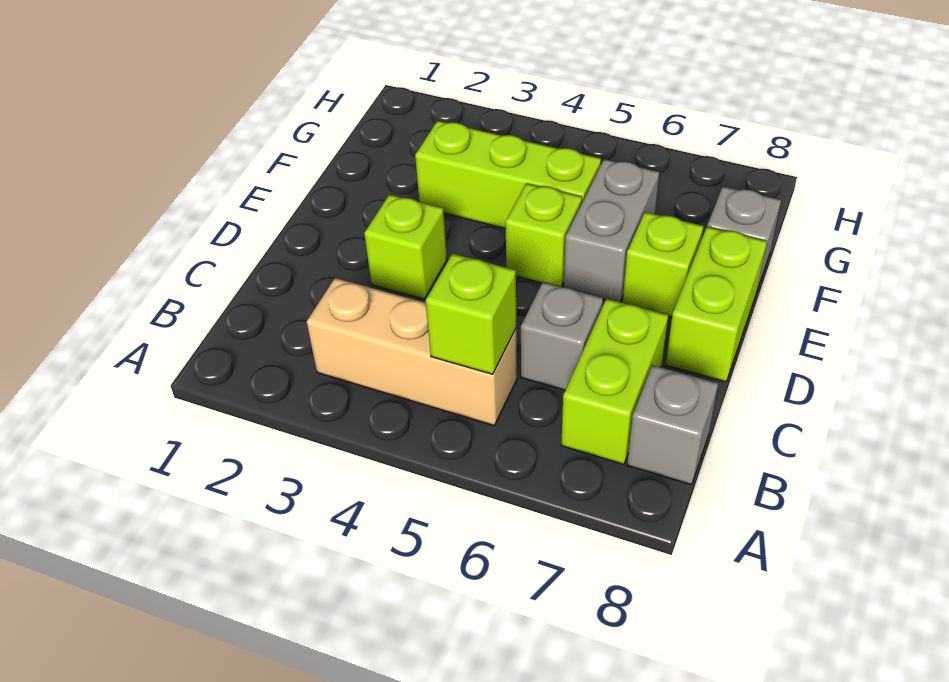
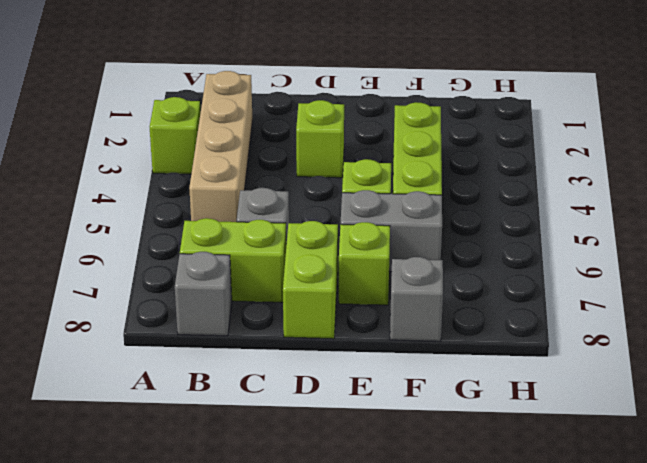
tan brick B3:B5 level 1 -> tan brick B2:B5 level 1
lime brick B5 level 2 -> lime brick A3 level 1
lime brick D8:E8 level 1 -> lime brick D7:D8 level 1

